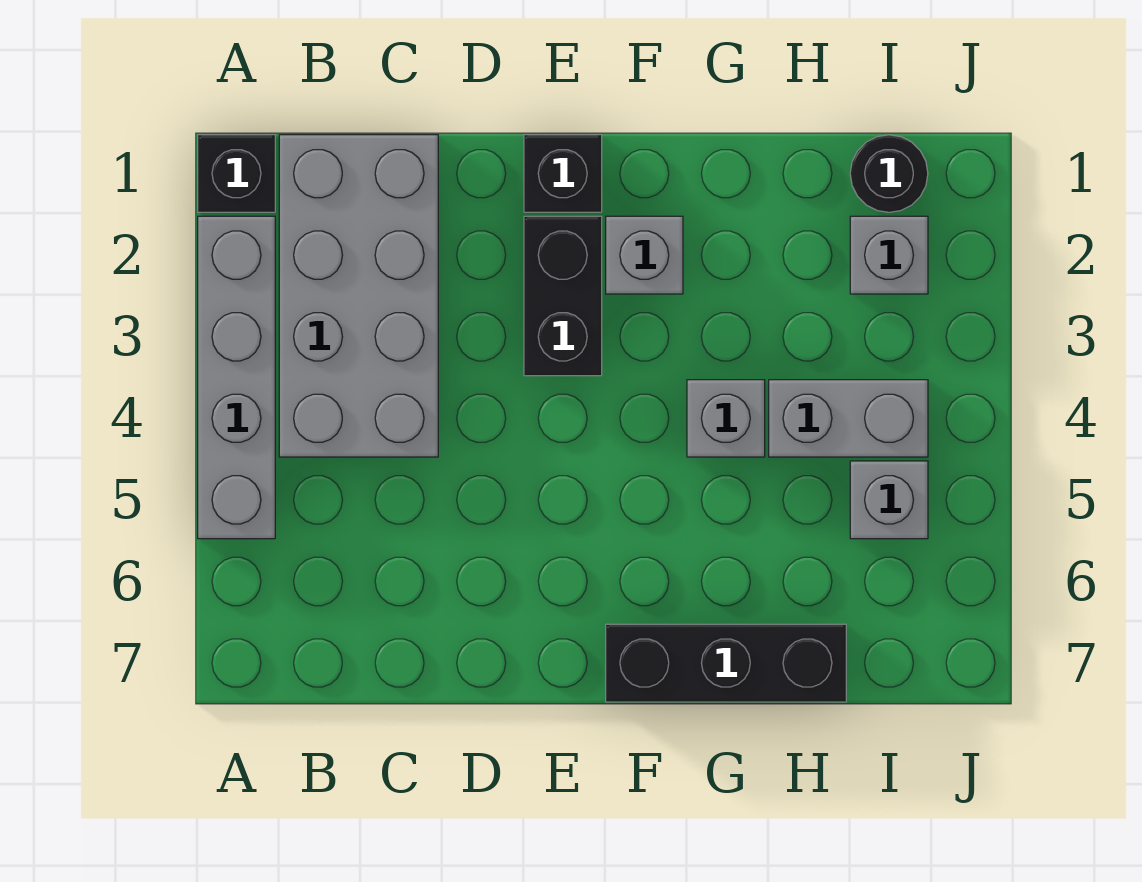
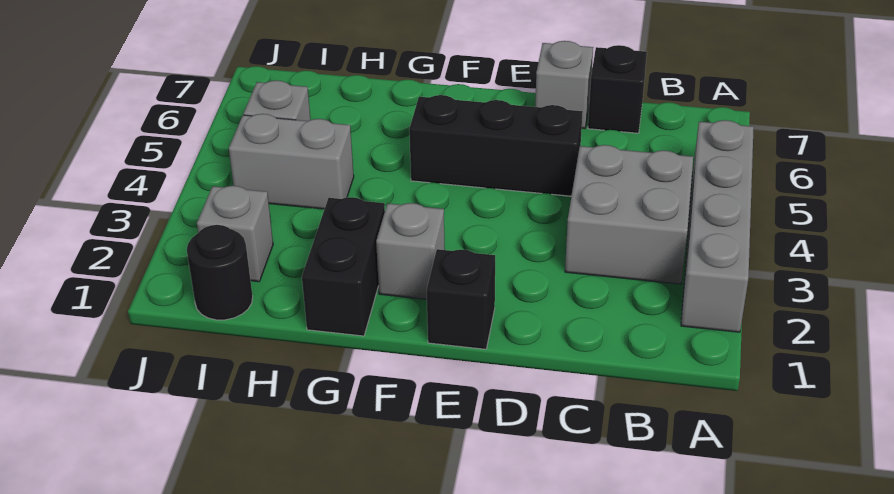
black brick A1 level 1 -> black brick C7 level 1
grey brick B1:C4 level 1 -> grey brick B3:C4 level 1
black brick E2:E3 level 1 -> black brick G1:G2 level 1
black brick F7:H7 level 1 -> black brick D5:F5 level 1
grey brick G4 level 1 -> grey brick D7 level 1

